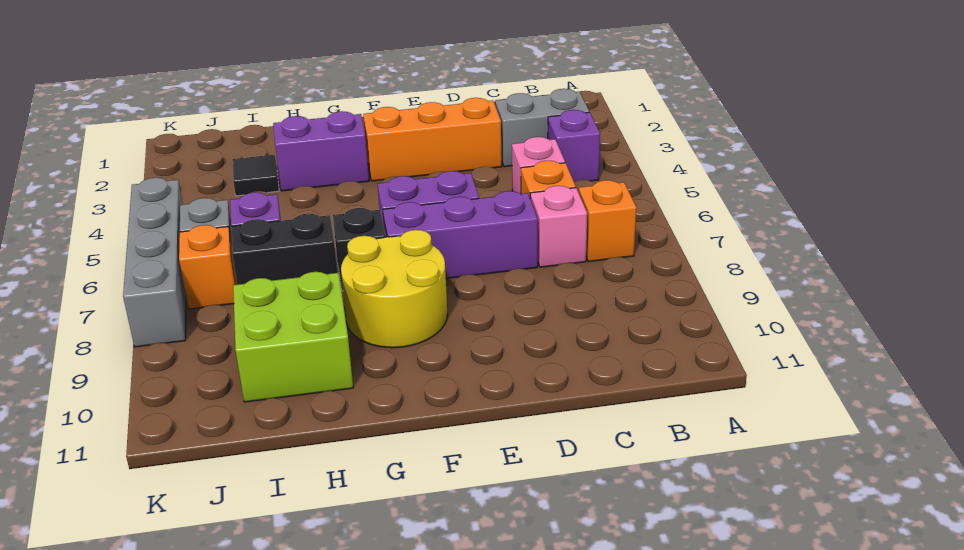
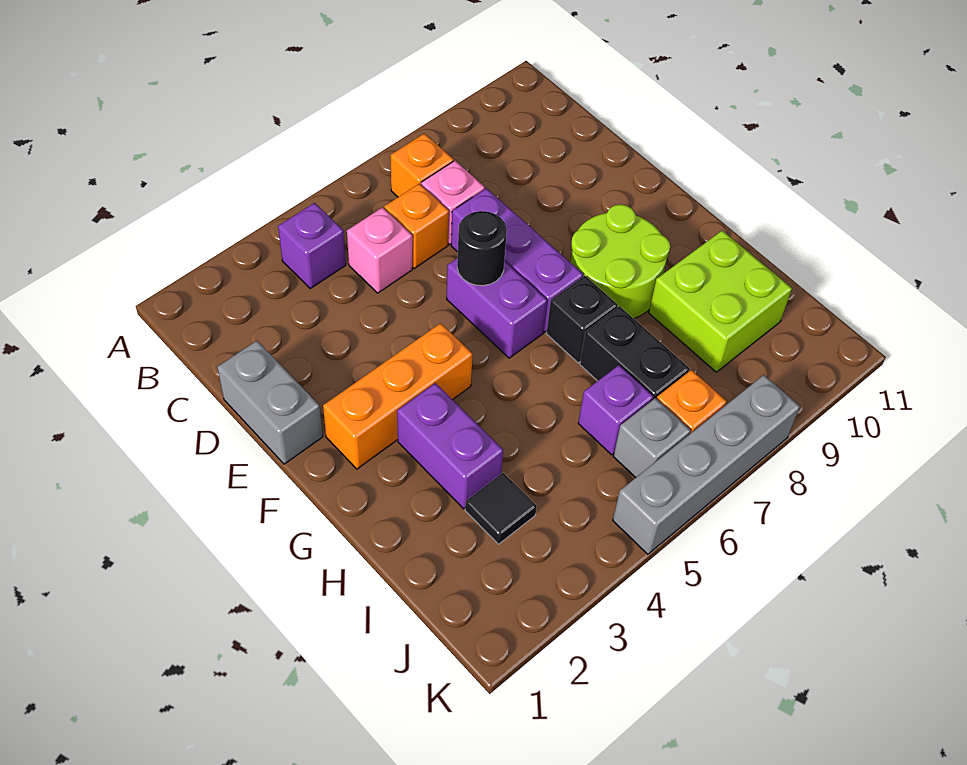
grey brick B3:C3 level 1 -> grey brick D1:E1 level 1
orange brick D3:F3 level 1 -> orange brick F2:F4 level 1
none -> black round brick E6 level 2
yellow round brick F8:G9 level 1 -> lime round brick F8:G9 level 1

